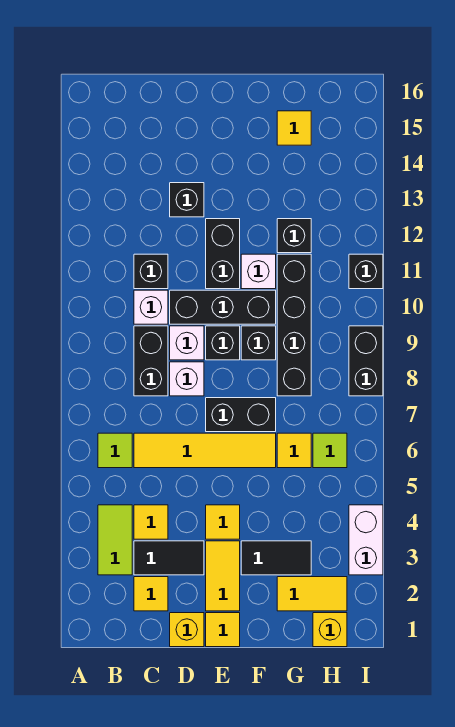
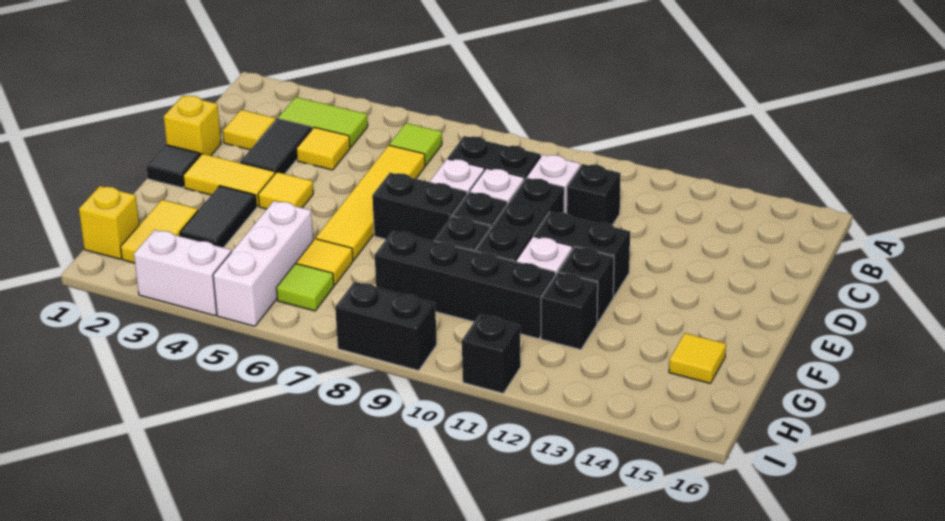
black brick D13 level 1 -> black brick F12 level 1
yellow tile E1 level 1 -> black tile E1 level 1
black brick E7:F7 level 1 -> black brick E7:E8 level 1
none -> white brick G5:I5 level 1

